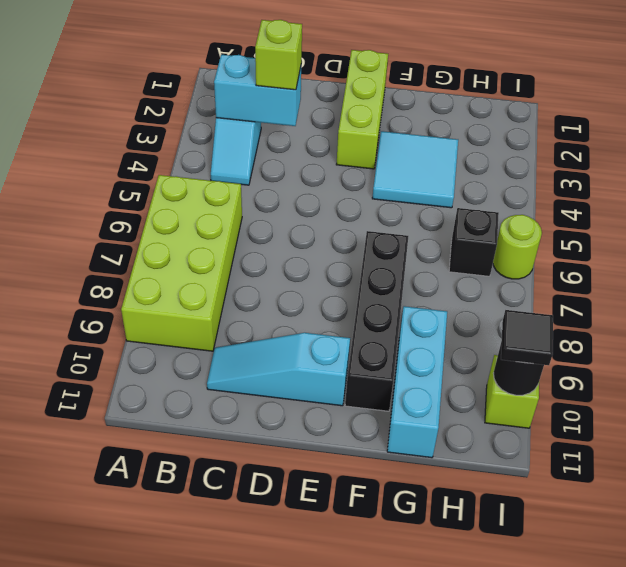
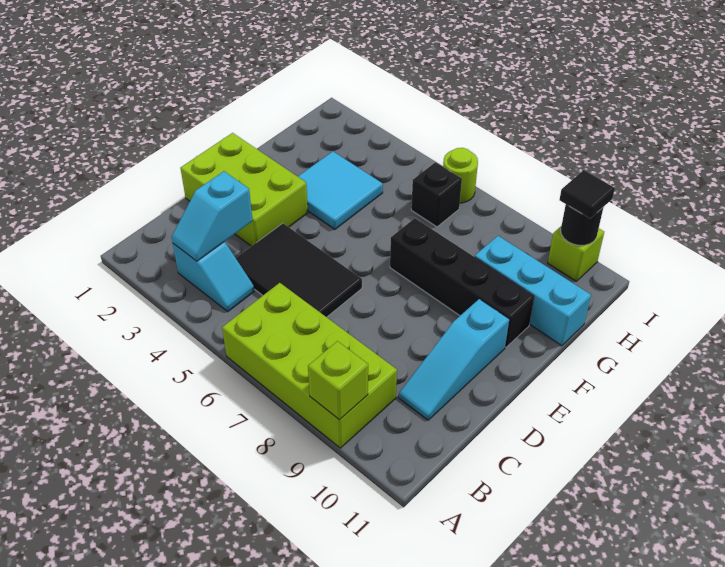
cyan brick B3:C3 level 2 -> cyan slope B3:C3 level 2 top C
lime brick C3 level 3 -> lime brick A9 level 2
none -> black tile C4:D6 level 1
lime brick E1:E3 level 1 -> lime brick D1:E3 level 1

